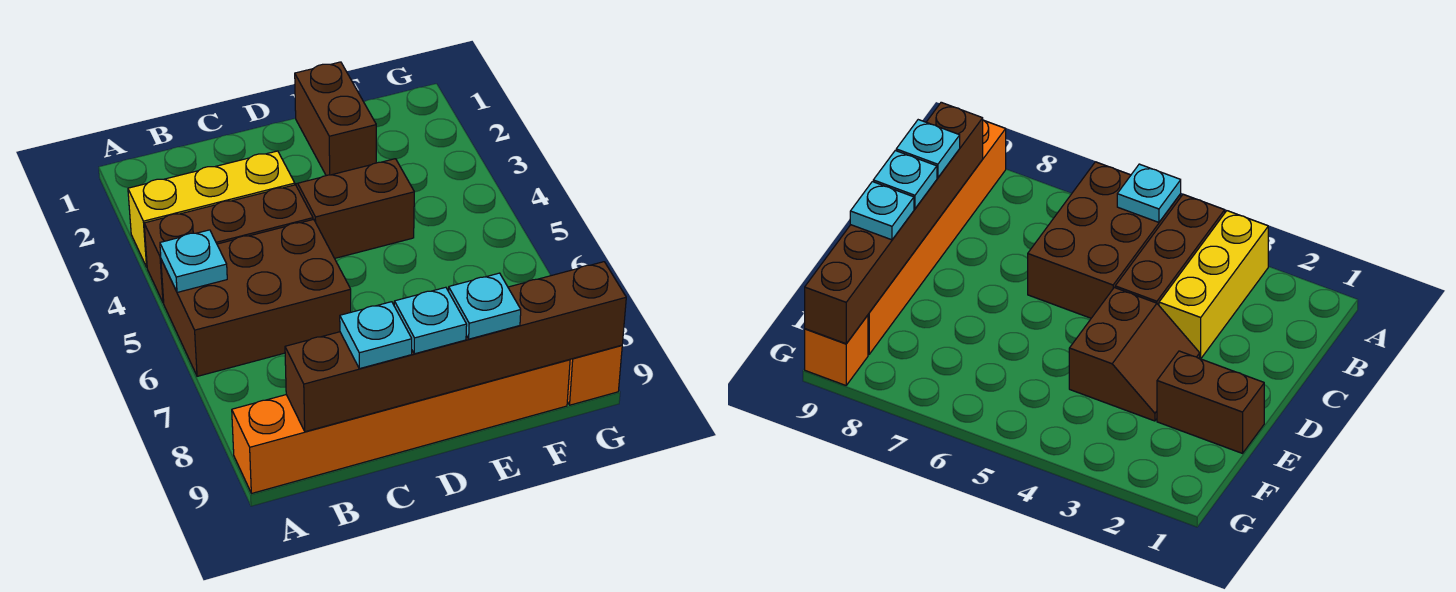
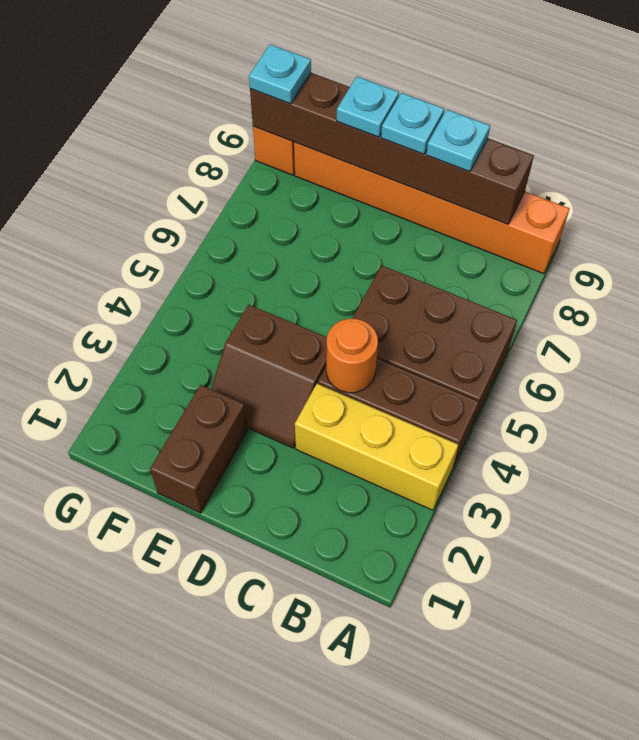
cyan plate A5 level 2 -> cyan plate G9 level 3
none -> orange round brick C4 level 2

